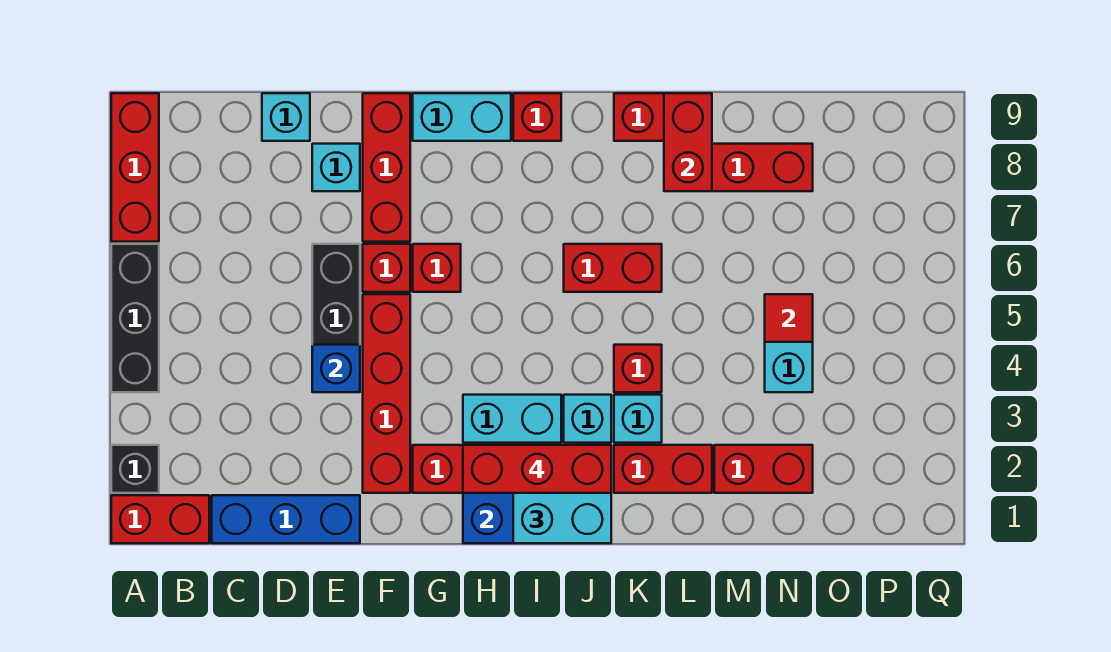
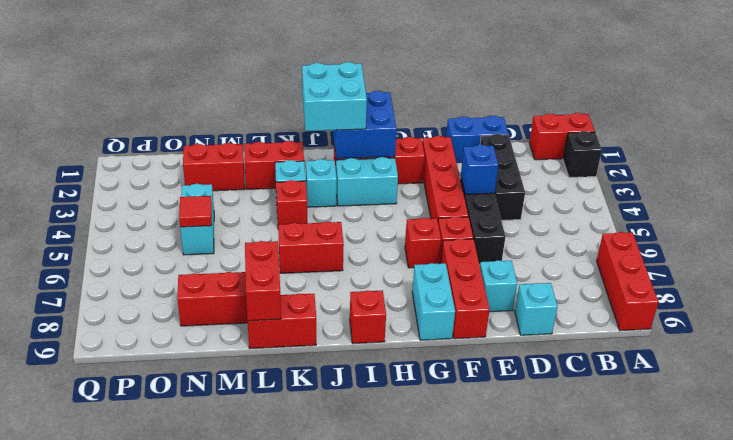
black brick A4:A6 level 1 -> black brick D2:D4 level 1
blue brick C1:E1 level 1 -> blue brick D1:E1 level 1
cyan brick G9:H9 level 1 -> cyan brick G8:G9 level 1
red brick H2:J2 level 4 -> none

